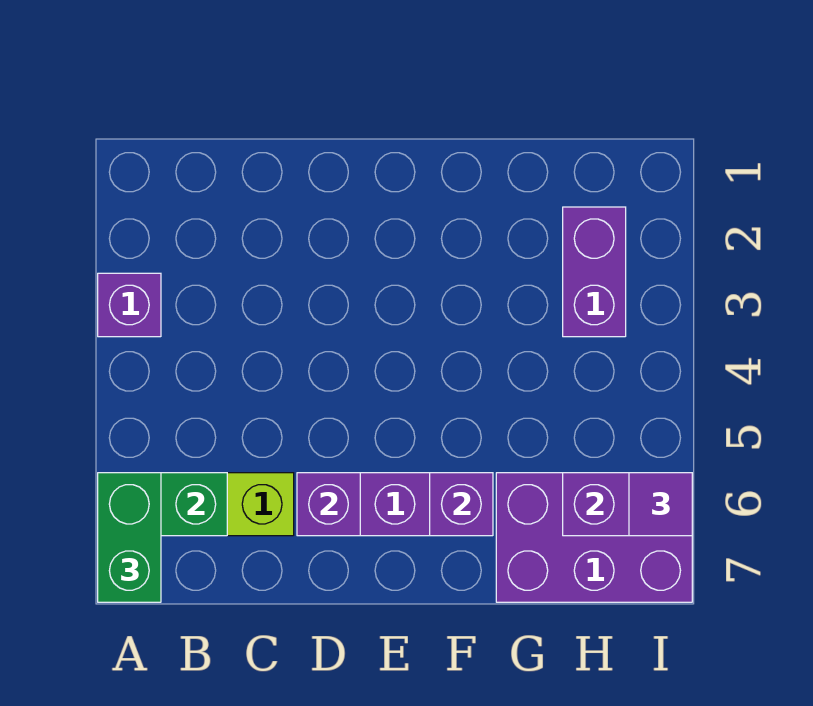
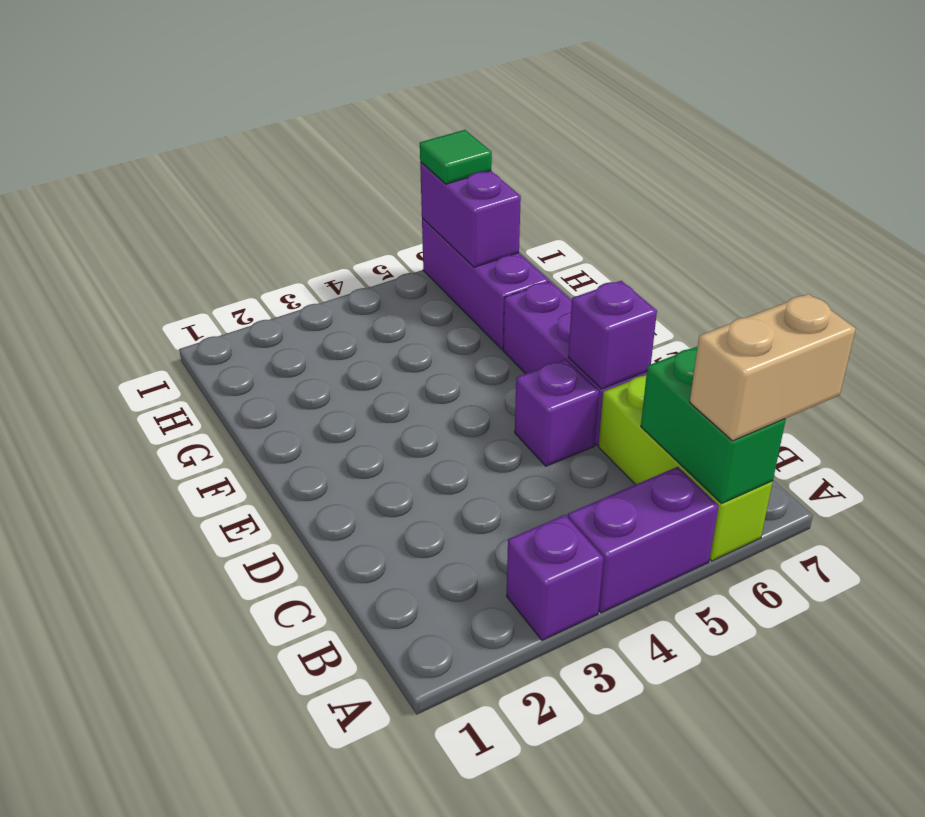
green brick A6:A7 level 3 -> tan brick A6:A7 level 3
purple brick F6 level 2 -> purple brick D5 level 1
purple brick G6:I7 level 1 -> purple brick G6:I6 level 1
purple brick H2:H3 level 1 -> purple brick A4:A5 level 1
purple tile I6 level 3 -> green tile I6 level 3

